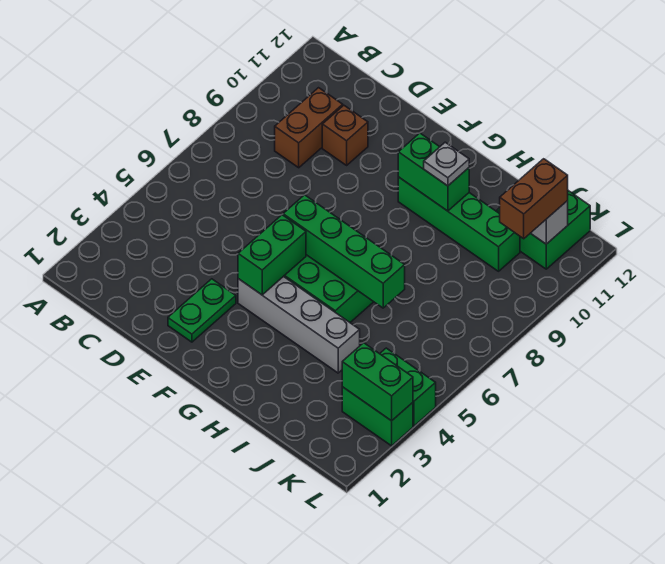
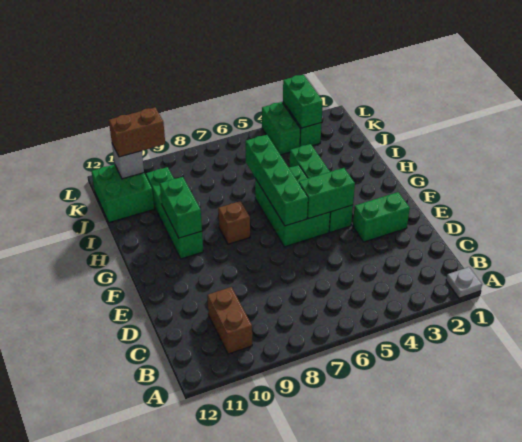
brown brick C9:C10 level 1 -> brown brick B10:C10 level 1
brown brick D10 level 1 -> brown brick G8 level 1
green plate E2:E3 level 1 -> green brick E2:E3 level 1
grey brick F4:I4 level 1 -> green brick F4:I4 level 1
grey plate H10 level 3 -> grey plate A1 level 1

